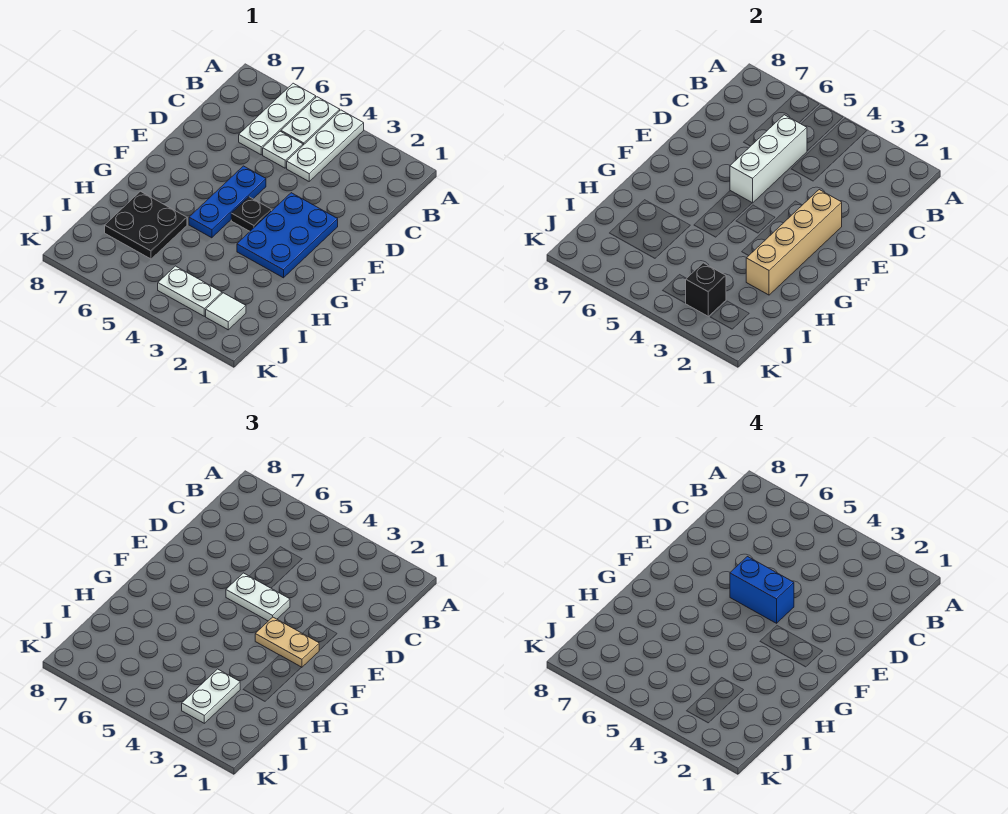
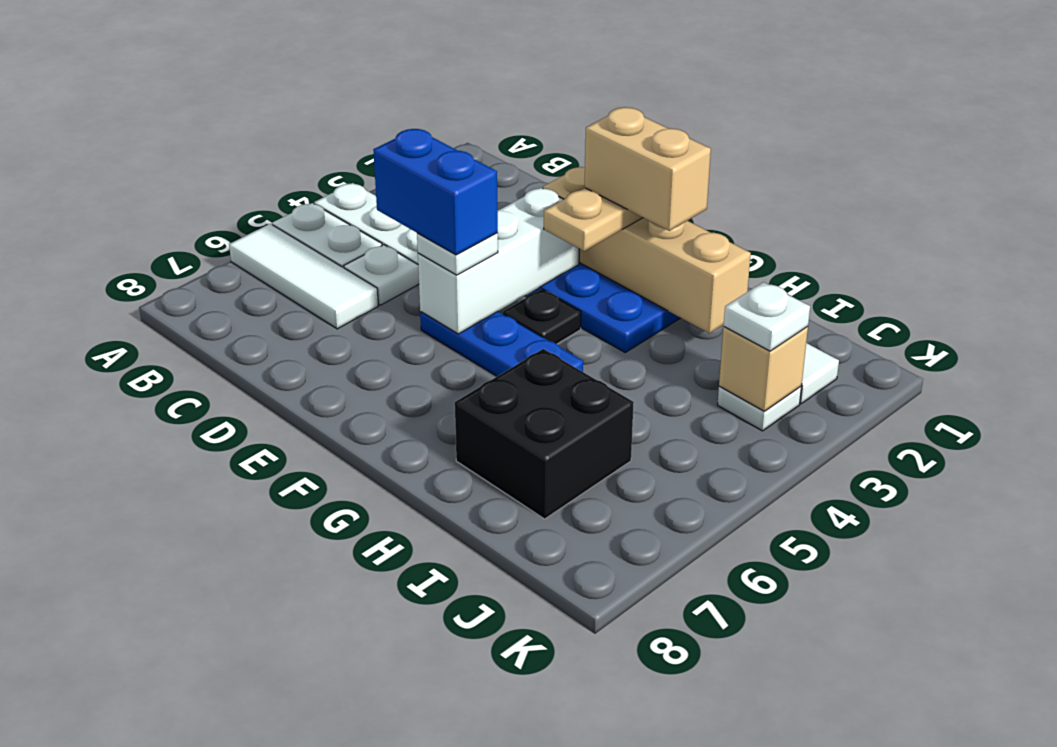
white plate A6:C6 level 1 -> white tile A6:C6 level 1
white brick C5:E5 level 2 -> white brick E3:E5 level 2
white plate E4:E5 level 3 -> white plate E5 level 3
blue brick E4:E5 level 4 -> blue brick D5:E5 level 4
none -> tan brick F2:G2 level 4
black plate H6:I7 level 1 -> black brick H6:I7 level 1
white plate I3:J3 level 3 -> white plate J3 level 3
white plate J3:J4 level 1 -> white plate J3 level 1
black brick J3 level 2 -> tan brick J3 level 2

